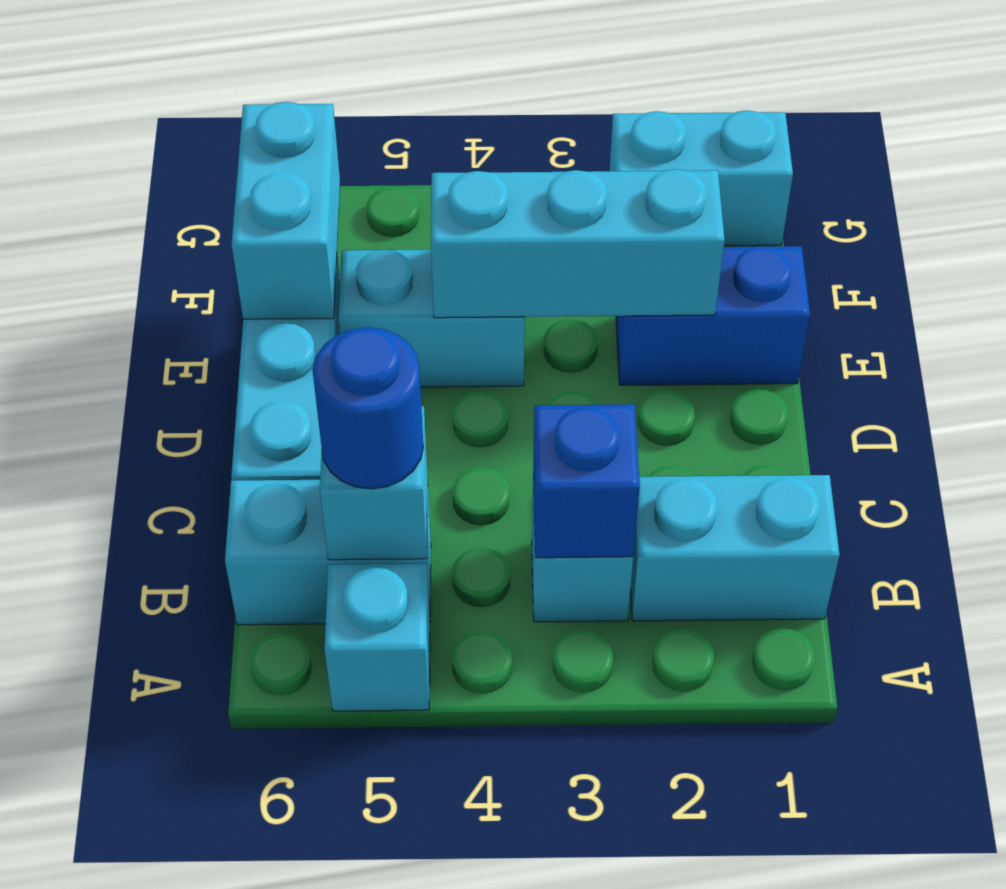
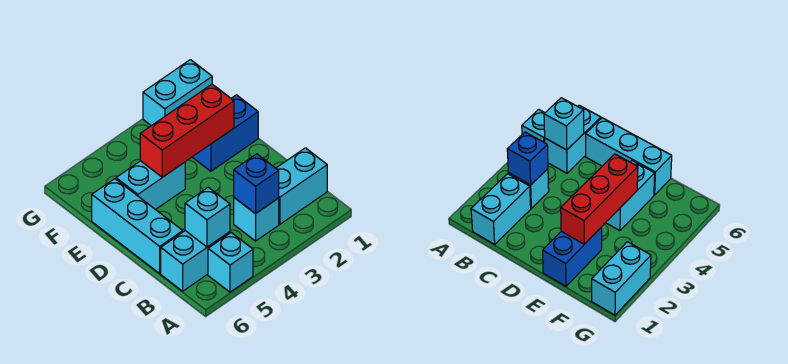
blue round brick B5 level 3 -> none
cyan brick E2:E4 level 2 -> red brick E2:E4 level 2
cyan brick E6:F6 level 2 -> none

